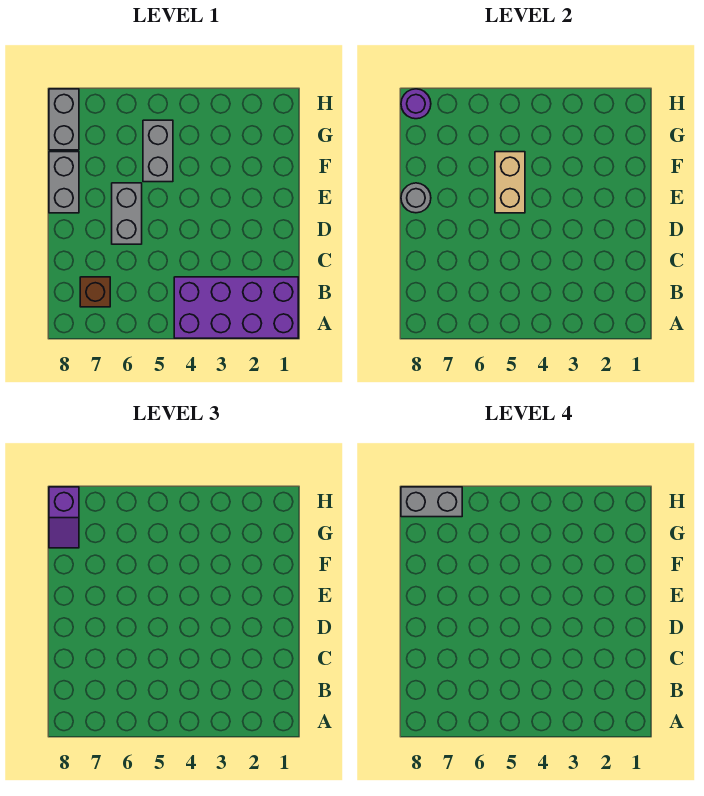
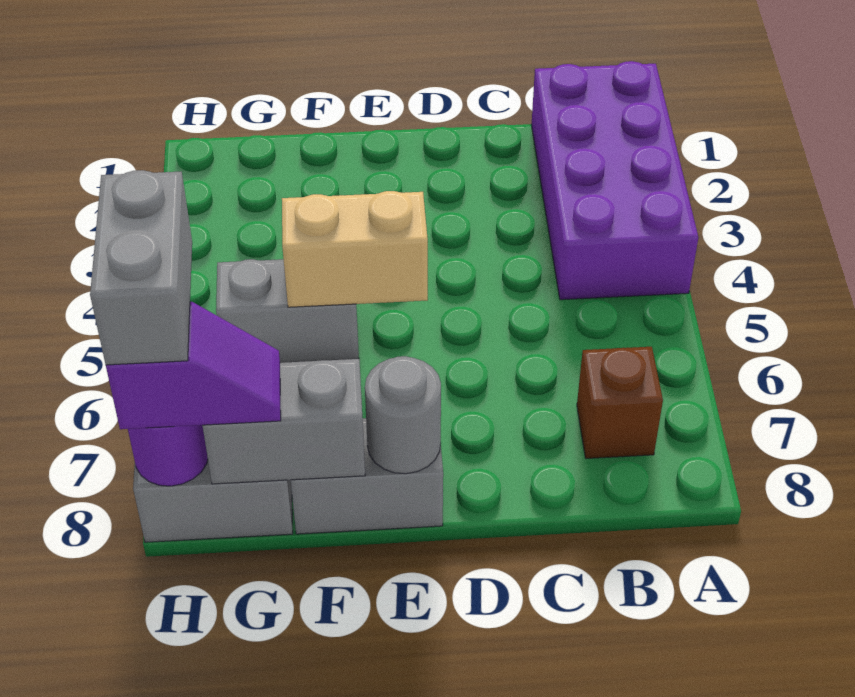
grey brick D6:E6 level 1 -> grey brick F8:G8 level 2

